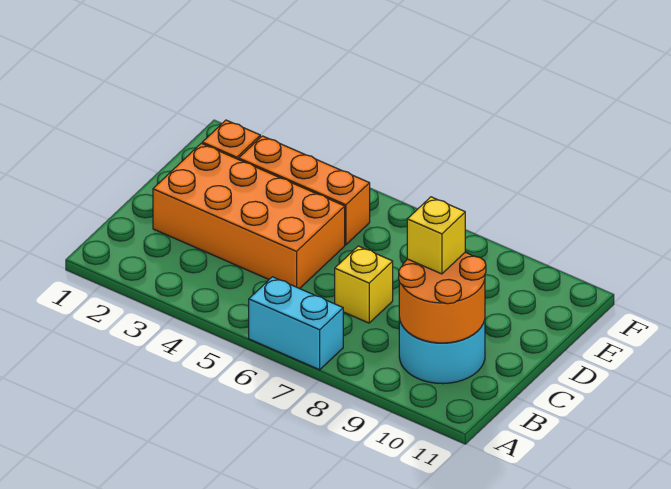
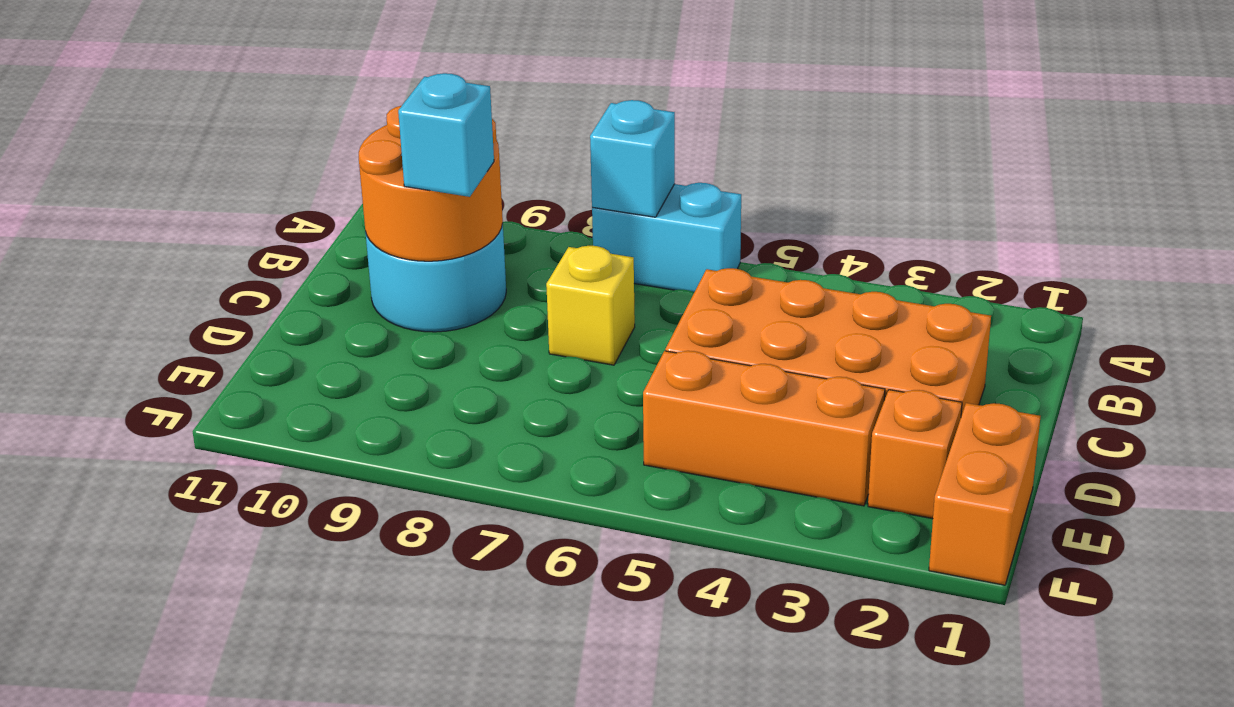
none -> cyan brick A7 level 2
yellow brick C9 level 3 -> cyan brick C9 level 3
none -> orange brick E1:F1 level 1

